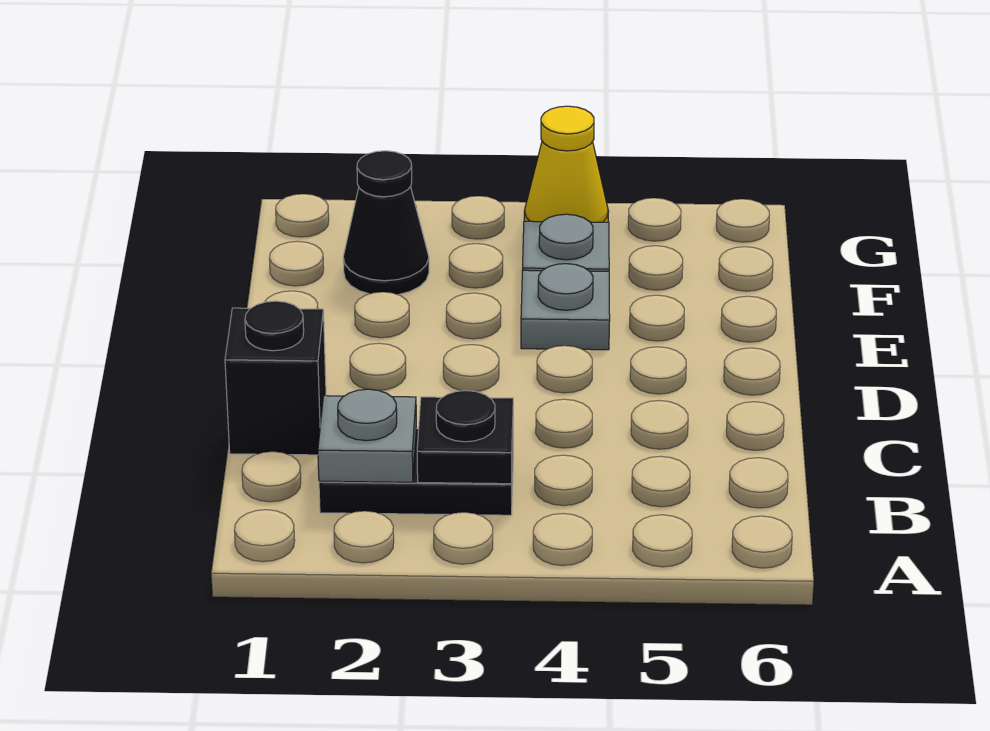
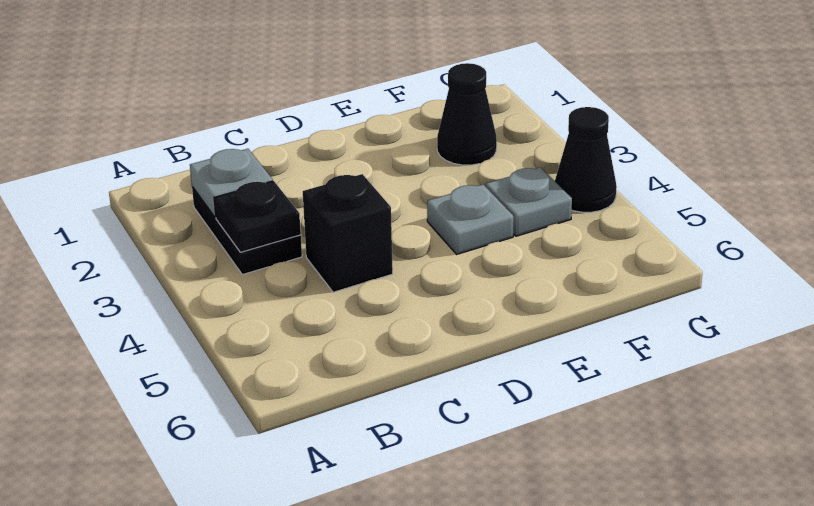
black brick C1 level 1 -> black brick C4 level 1
yellow cone G4 level 1 -> black cone G4 level 1

